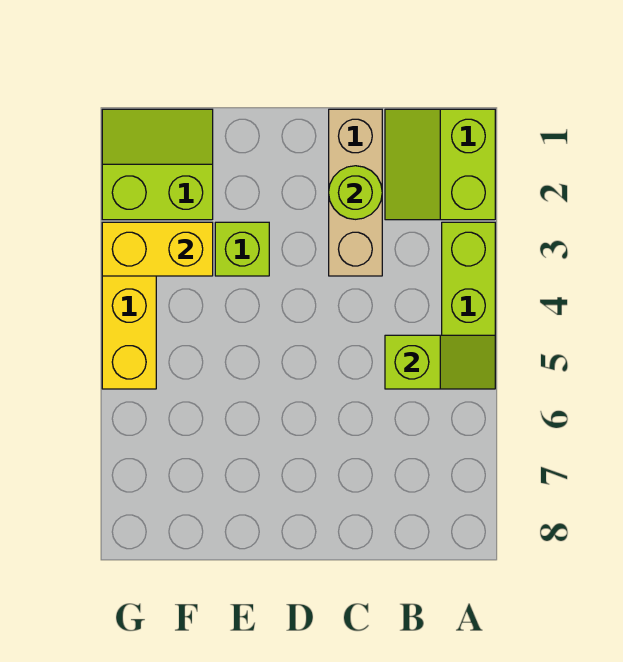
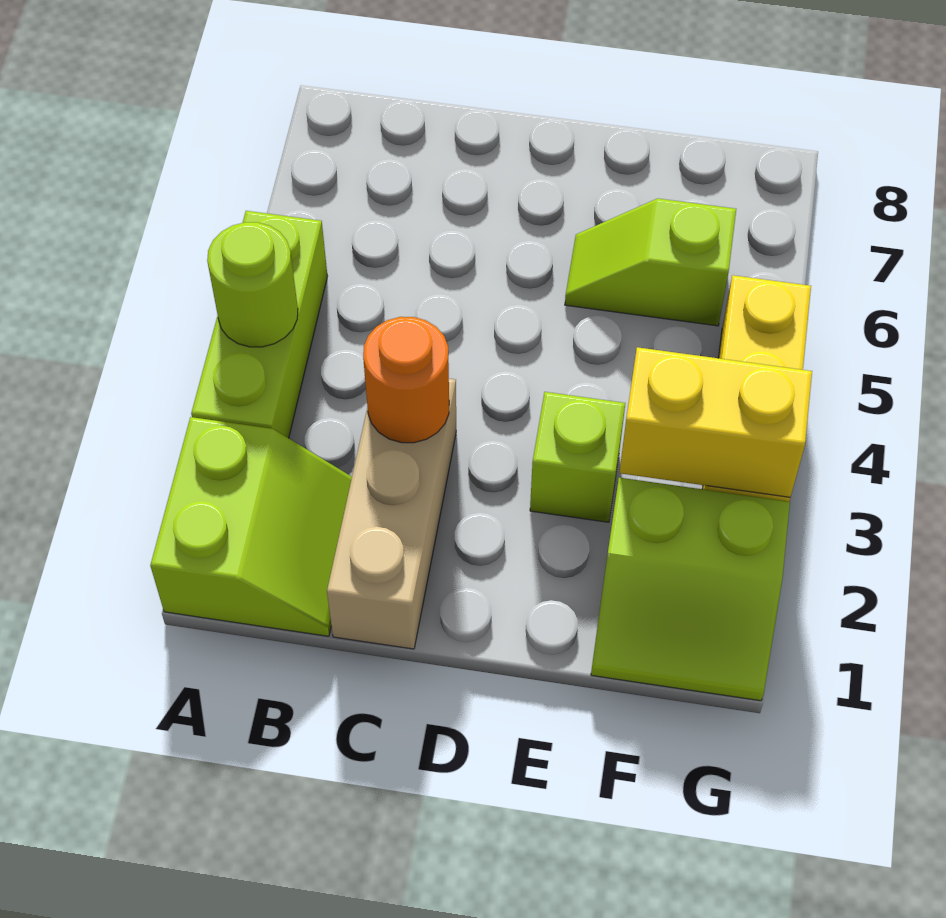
lime slope A5:B5 level 2 top B -> lime slope E6:F6 level 1 top F
lime round brick C2 level 2 -> lime round brick A4 level 2
none -> orange round brick C3 level 2

